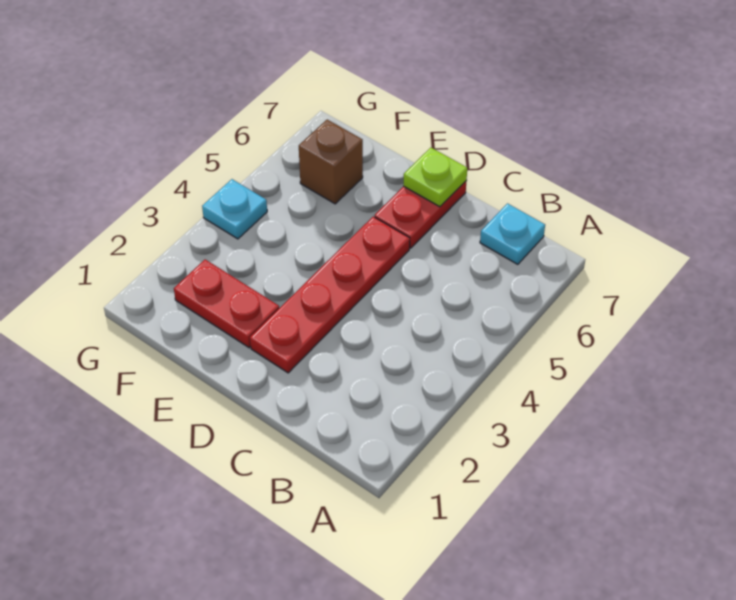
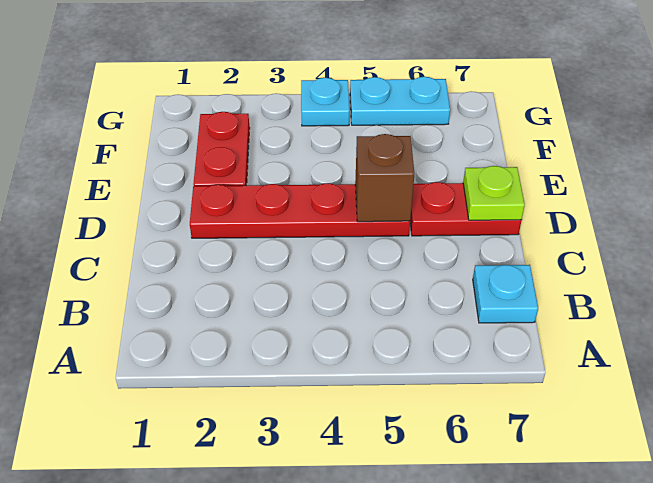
brown brick F6 level 1 -> brown brick D5 level 2
none -> cyan plate G5:G6 level 1

